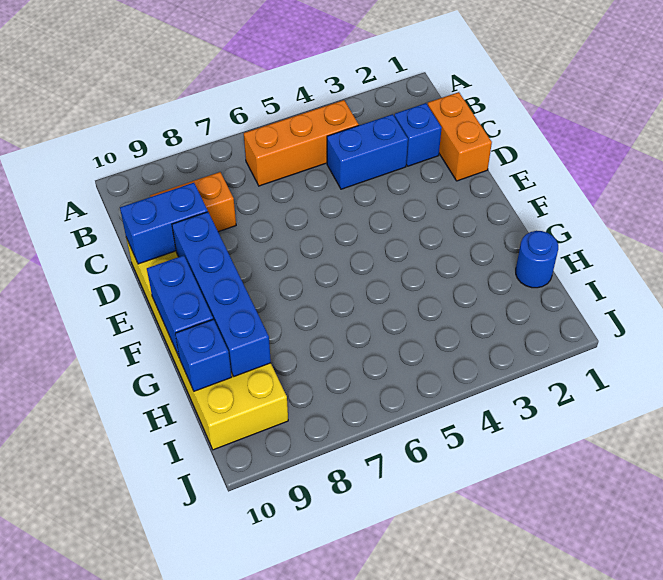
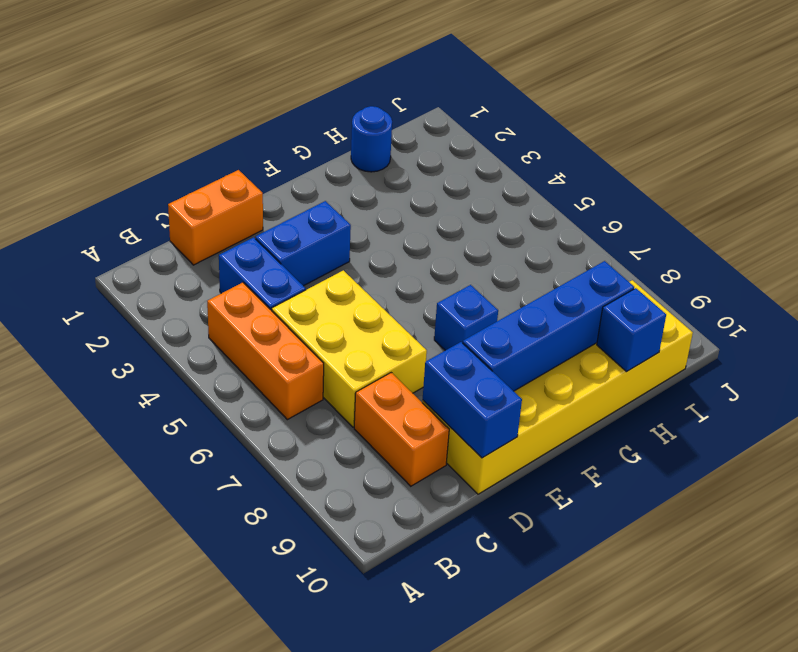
blue brick C2 level 1 -> blue brick F7 level 1
none -> yellow brick C5:D7 level 1
blue brick F10:G10 level 2 -> blue brick D3:E3 level 1

